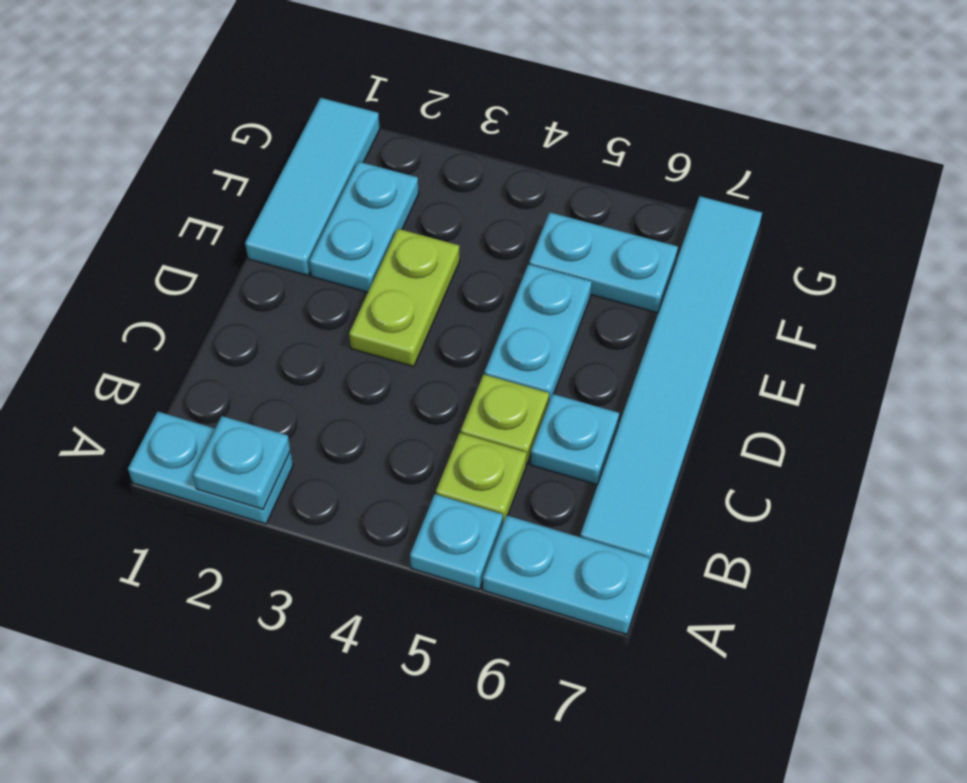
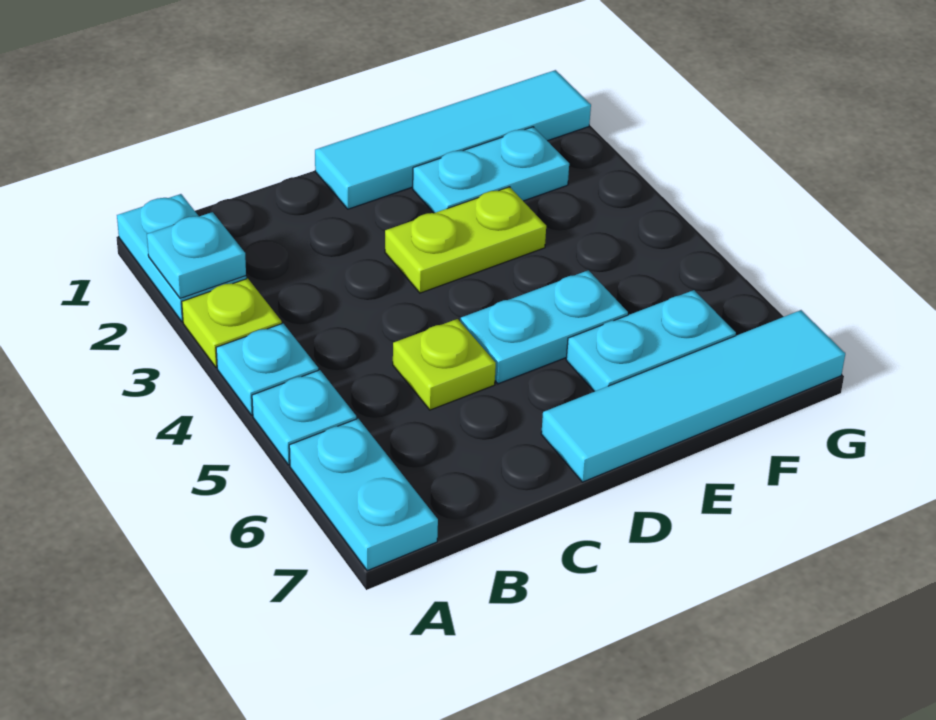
lime plate B5 level 1 -> lime plate A3 level 1
cyan tile B7:G7 level 1 -> cyan tile D7:G7 level 1
cyan plate C6 level 1 -> cyan plate A4 level 1
cyan tile E1:G1 level 1 -> cyan tile D1:G1 level 1
cyan plate F5:F6 level 1 -> cyan plate E6:F6 level 1

